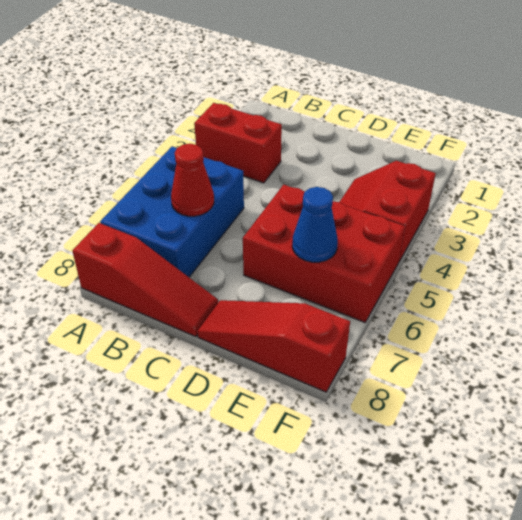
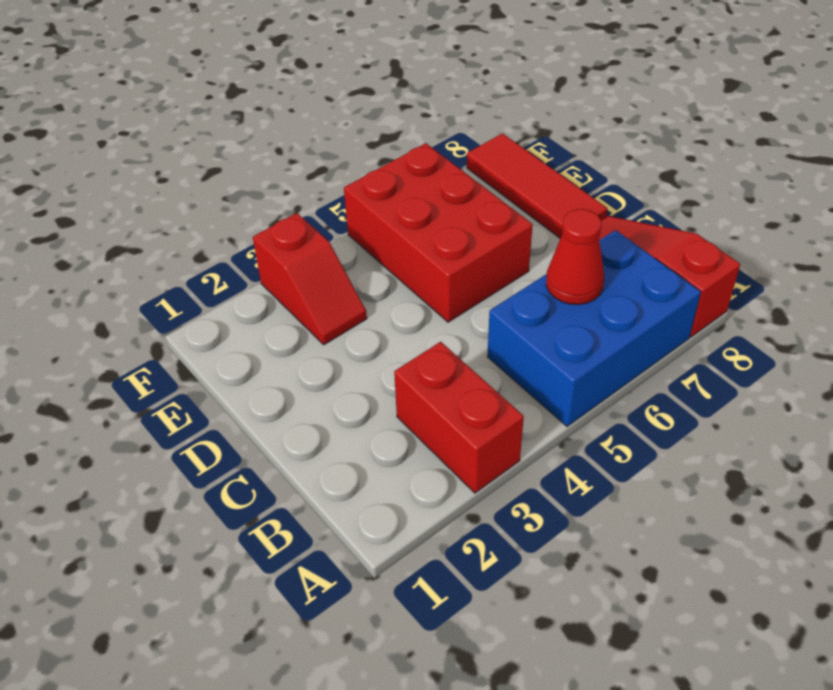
red slope D8:F8 level 1 top F -> red tile D8:F8 level 1
red slope E3:F4 level 1 top F -> red slope E3:F3 level 1 top F
blue cone E6 level 2 -> none

